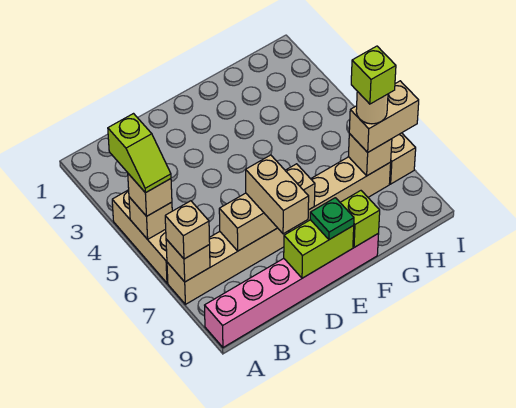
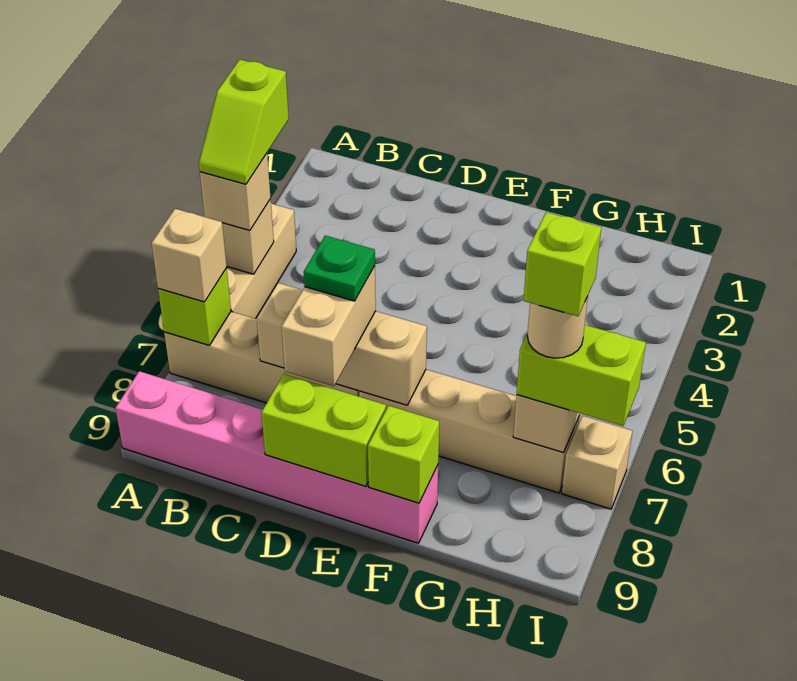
tan brick A7 level 2 -> lime brick A7 level 2
green plate E9 level 3 -> green plate D7 level 4
tan brick H7:I7 level 3 -> lime brick H7:I7 level 3

